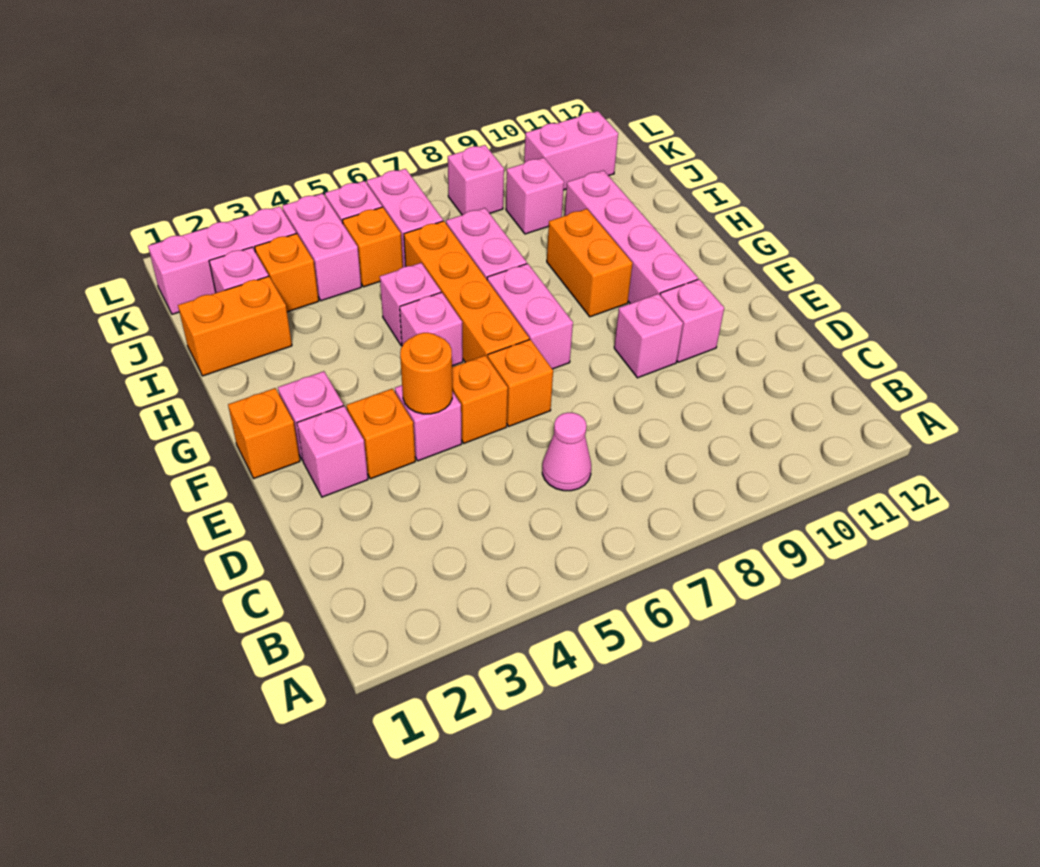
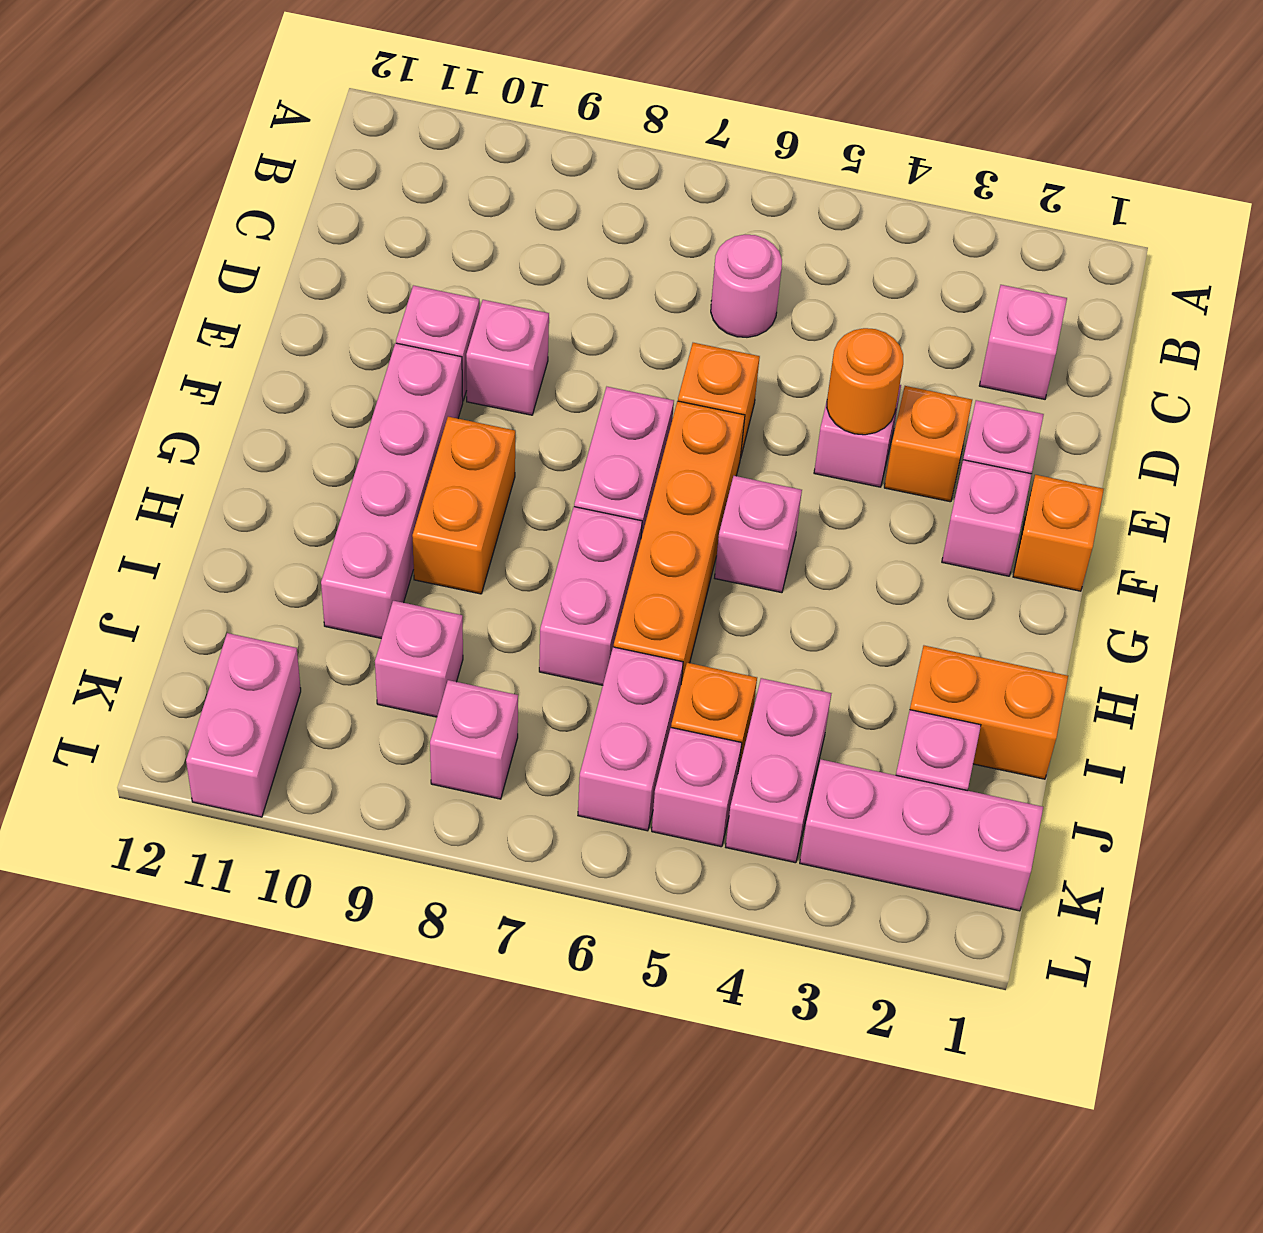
pink cone C6 level 1 -> pink round brick C6 level 1
orange brick E5 level 1 -> none
pink brick H5 level 1 -> pink brick C2 level 1
orange brick J3 level 1 -> none
pink brick K10:K11 level 1 -> pink brick K11:L11 level 1

